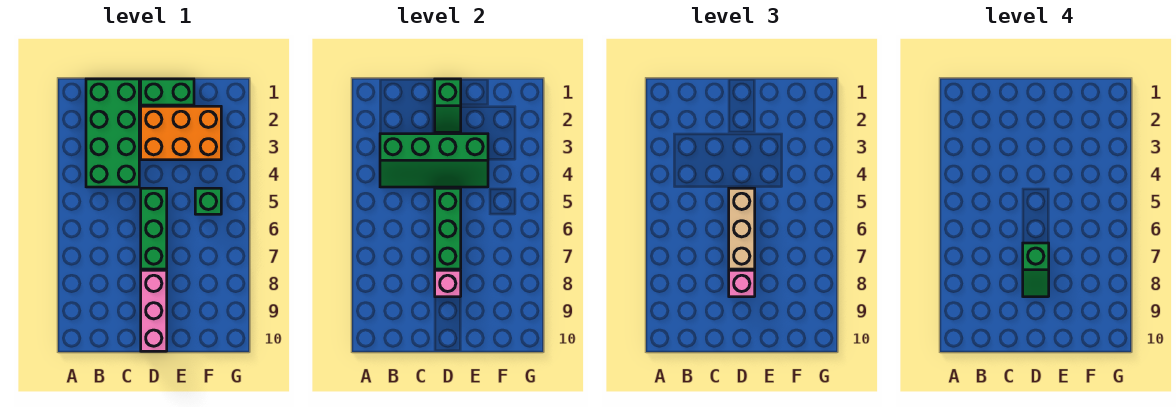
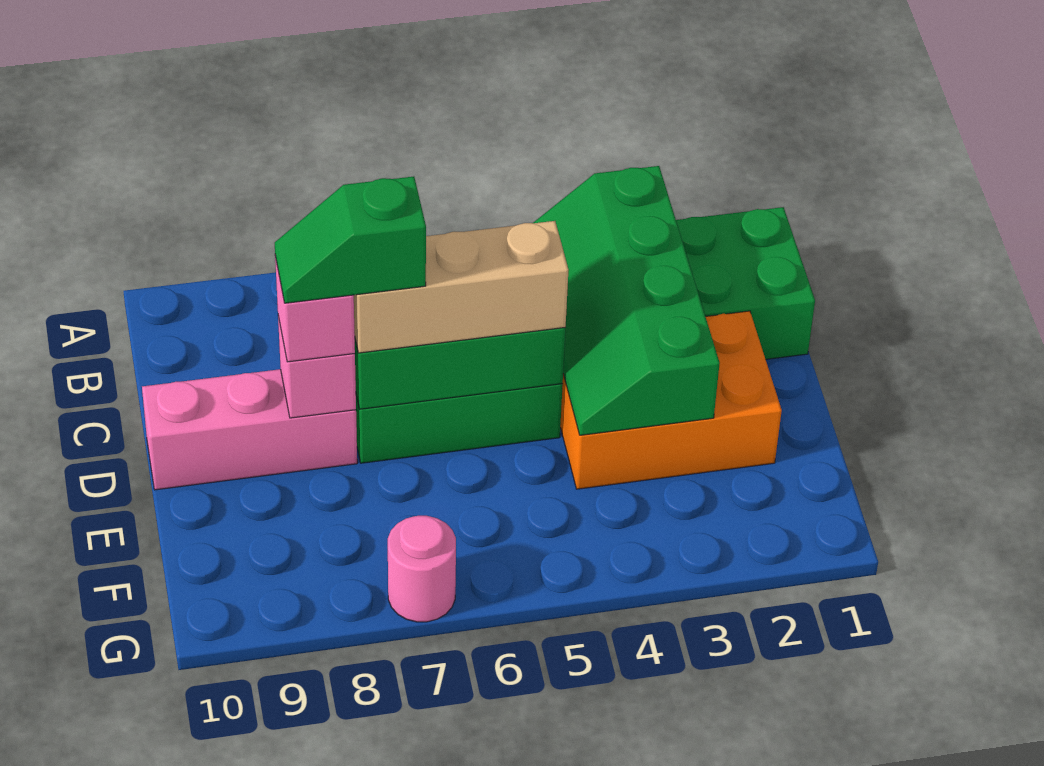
green brick D1:E1 level 1 -> none
green slope D1:D2 level 2 top 1 -> none
orange brick D2:F3 level 1 -> orange brick D2:E4 level 1
green brick F5 level 1 -> none
none -> pink round brick G7 level 1

